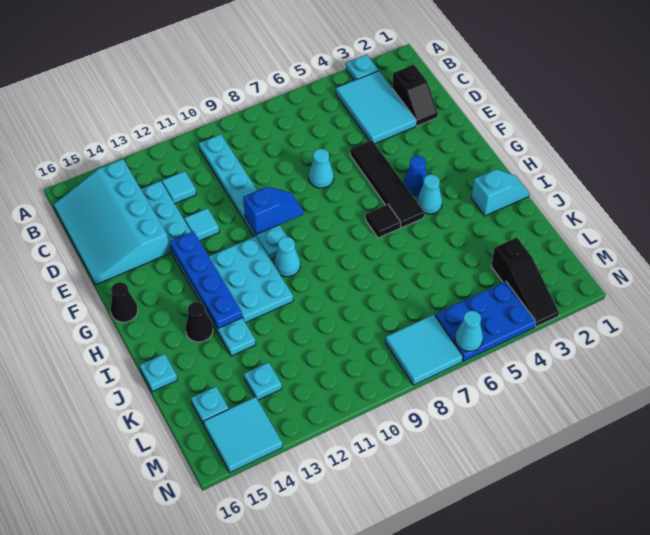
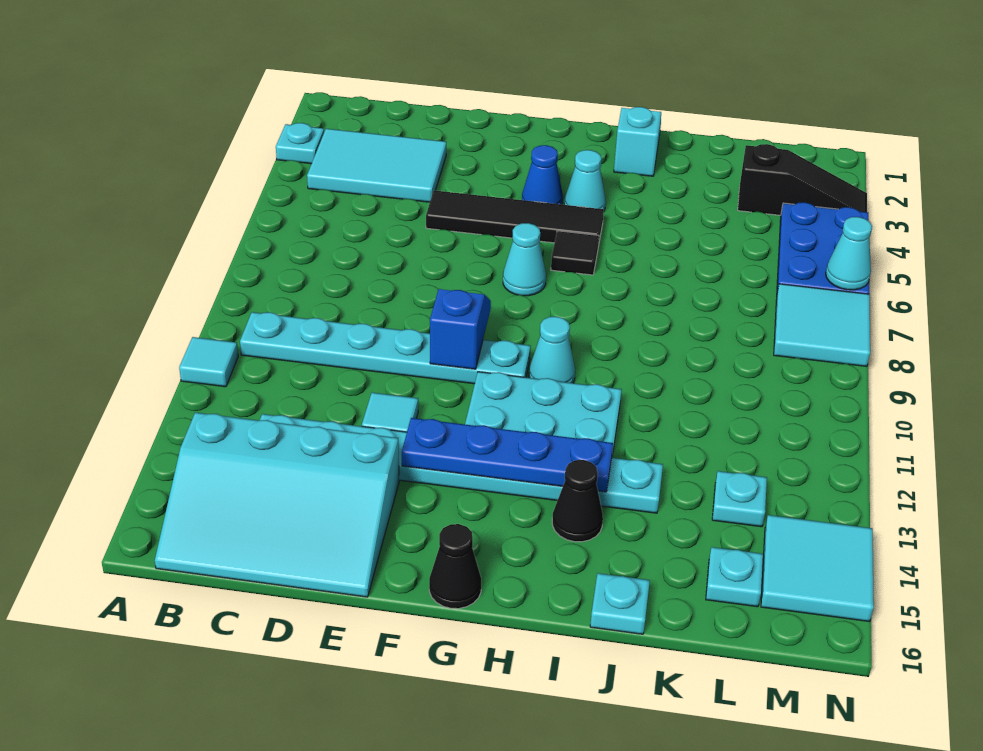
black slope C2:D2 level 1 top C -> none
cyan tile C12 level 1 -> cyan tile A11 level 1
cyan cone E7 level 1 -> cyan cone G7 level 1

